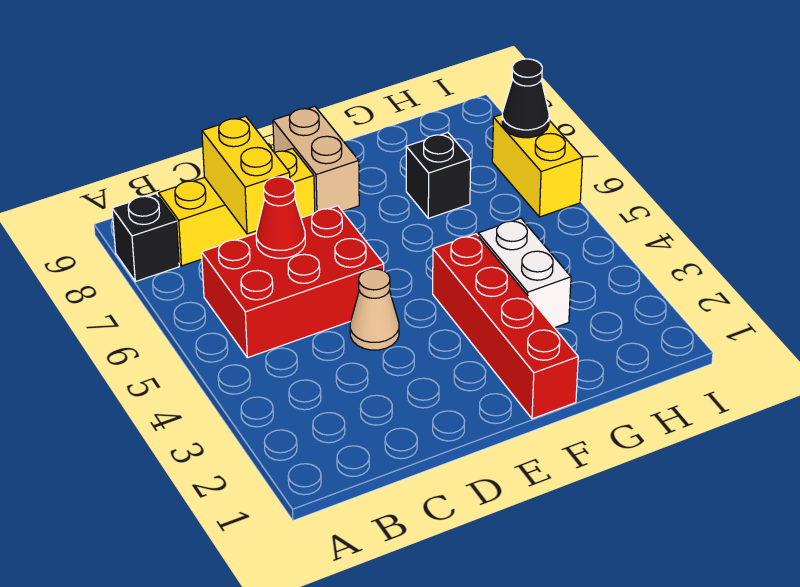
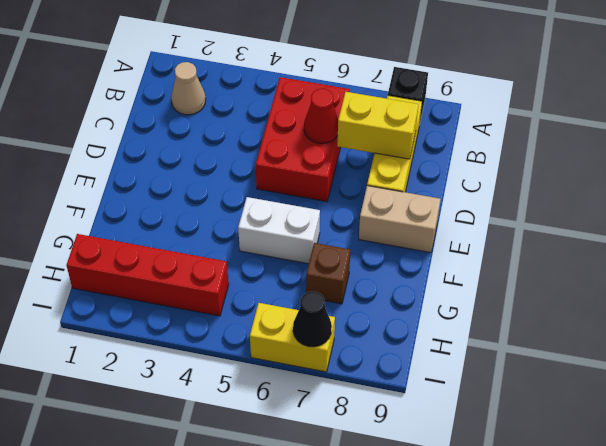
tan cone D4 level 1 -> tan cone B2 level 1
red brick F1:F4 level 1 -> red brick H1:H4 level 1
white brick G3:G4 level 1 -> white brick F5:F6 level 1
black brick G7 level 1 -> brown brick G7 level 1

